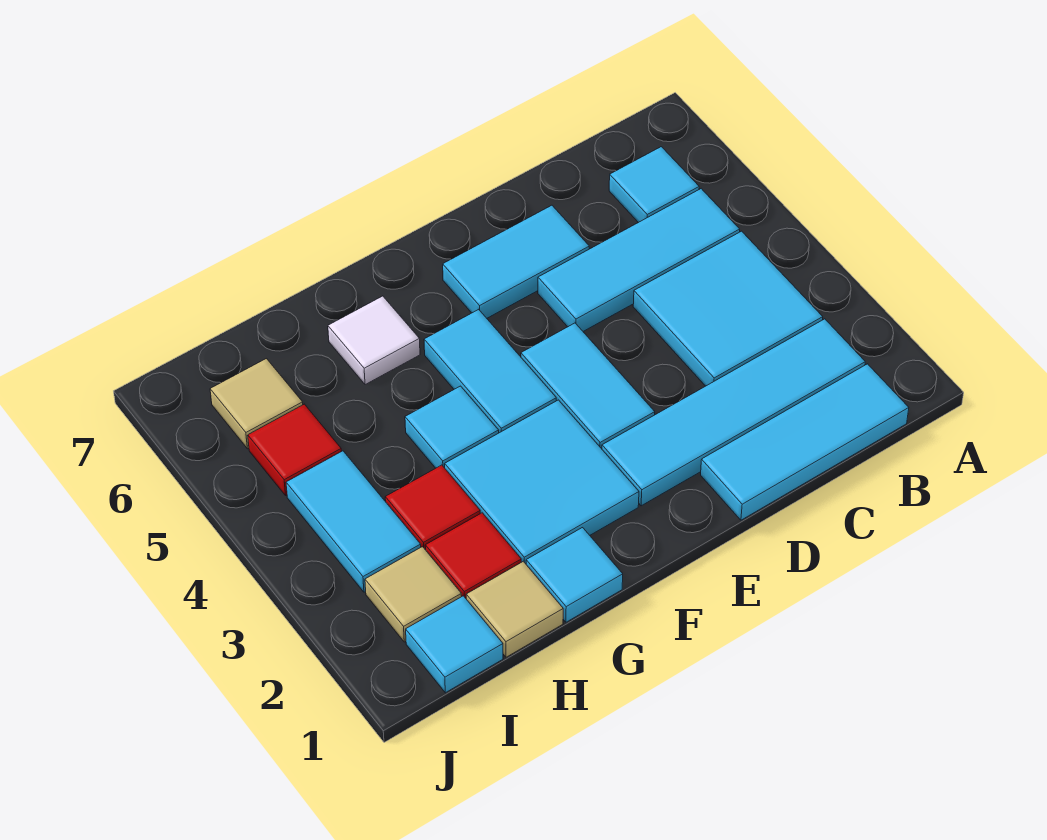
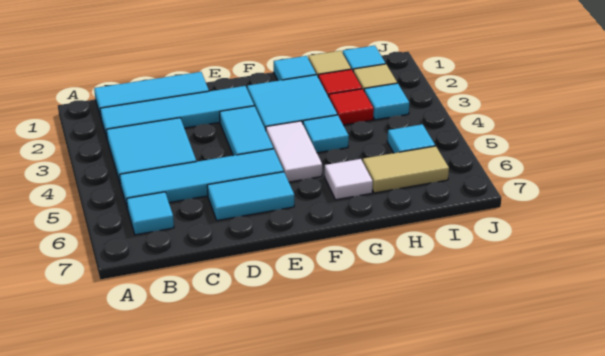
cyan tile B5:D5 level 1 -> cyan tile B5:E5 level 1
cyan tile F4:F5 level 1 -> white tile F4:F5 level 1
cyan tile I3:I4 level 1 -> cyan tile I3 level 1
red tile I5 level 1 -> cyan tile I5 level 1
tan tile I6 level 1 -> tan tile H6:I6 level 1

